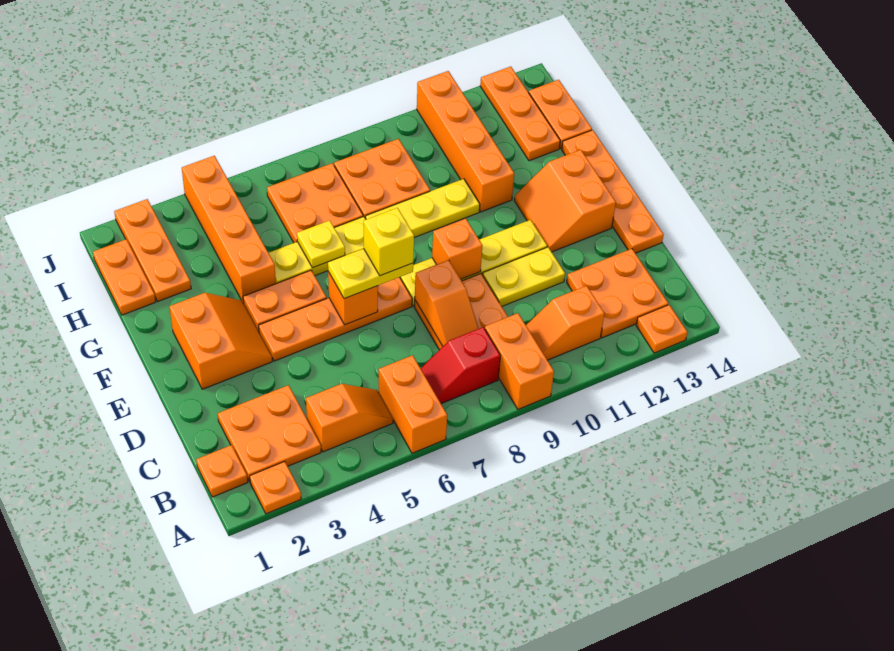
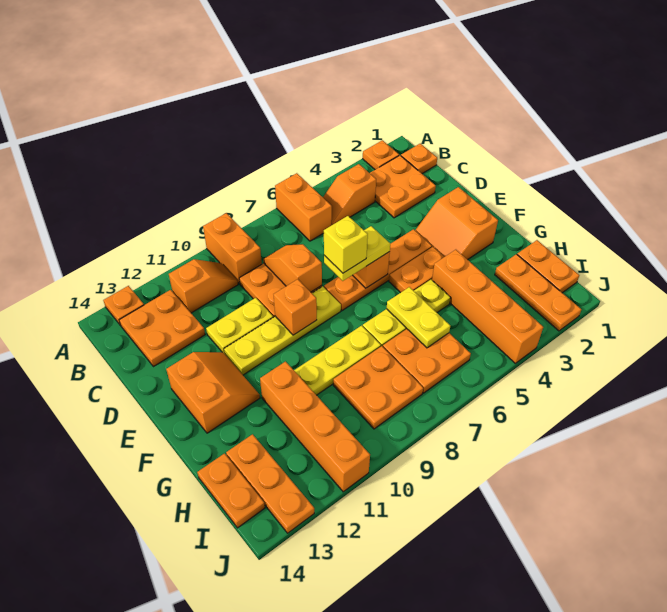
red slope B7:B8 level 1 top 8 -> none
orange plate D14:G14 level 1 -> none
yellow plate G6 level 2 -> yellow plate G6:H6 level 2

